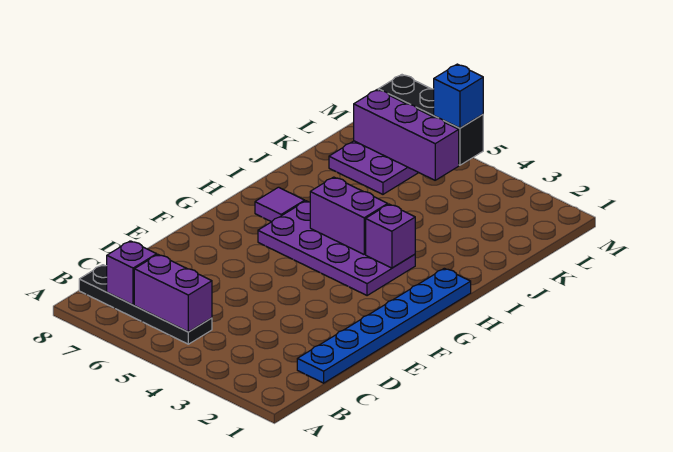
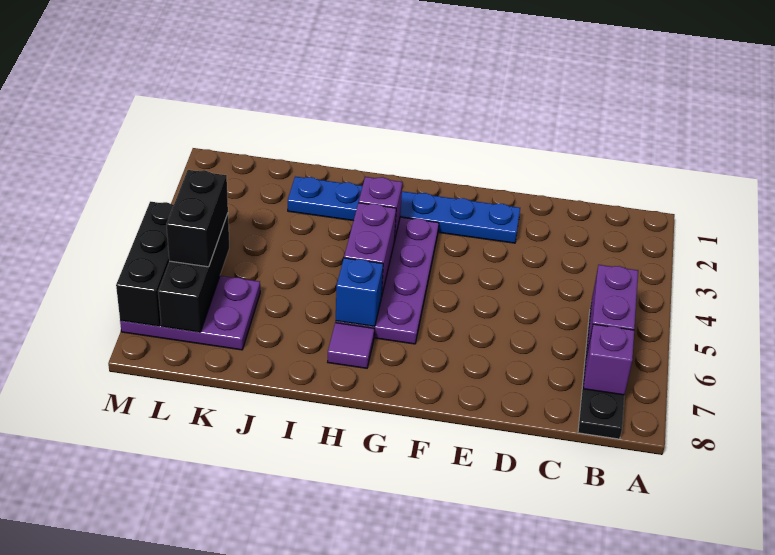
blue plate C1:H1 level 1 -> blue plate E2:J2 level 1
purple brick L5:L7 level 2 -> black brick L5:L7 level 2
none -> black brick L5:L6 level 3
blue brick M5 level 3 -> blue brick H6 level 2

